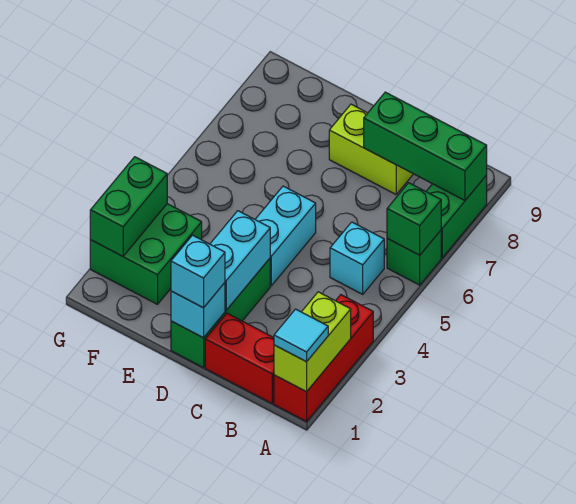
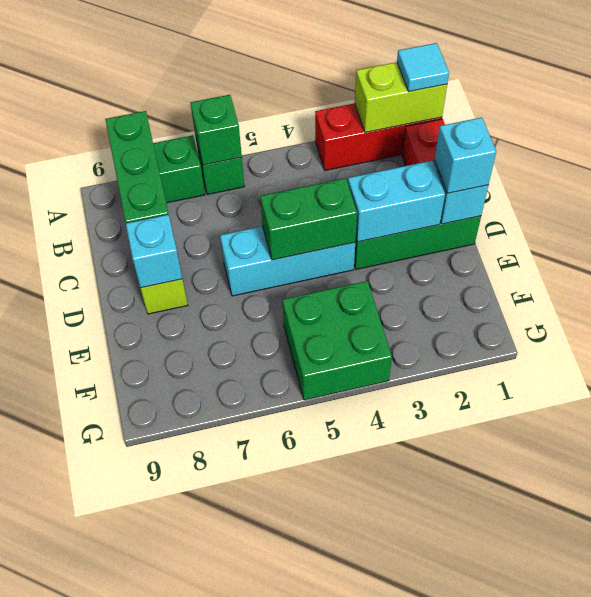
cyan brick B5 level 1 -> cyan brick D8 level 2
cyan brick D4:D5 level 1 -> cyan brick D4:D6 level 1
green brick F2:G3 level 1 -> green brick F4:G5 level 1
green brick G2:G3 level 2 -> green brick D4:D5 level 2

